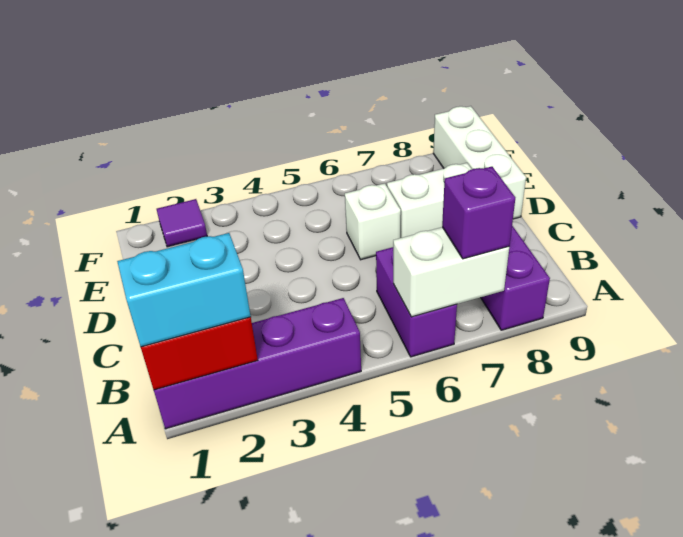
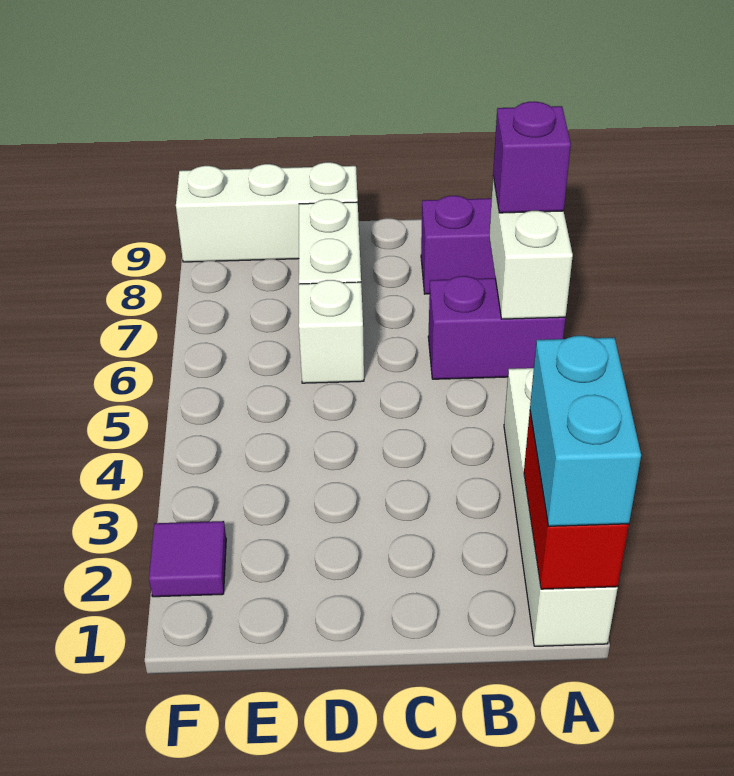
purple brick A1:A4 level 1 -> white brick A1:A4 level 1

